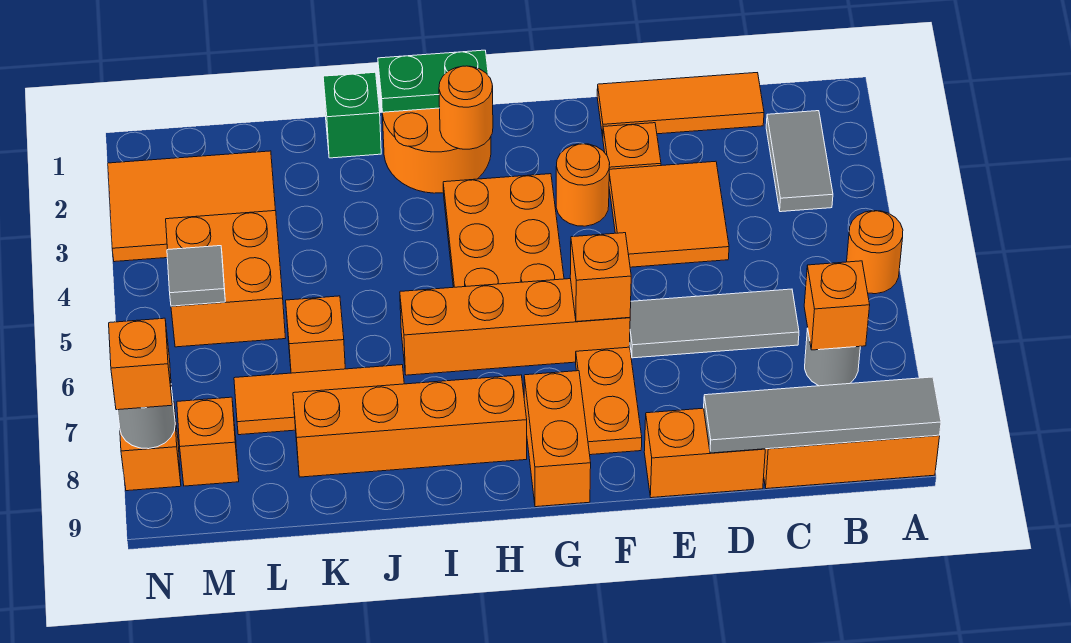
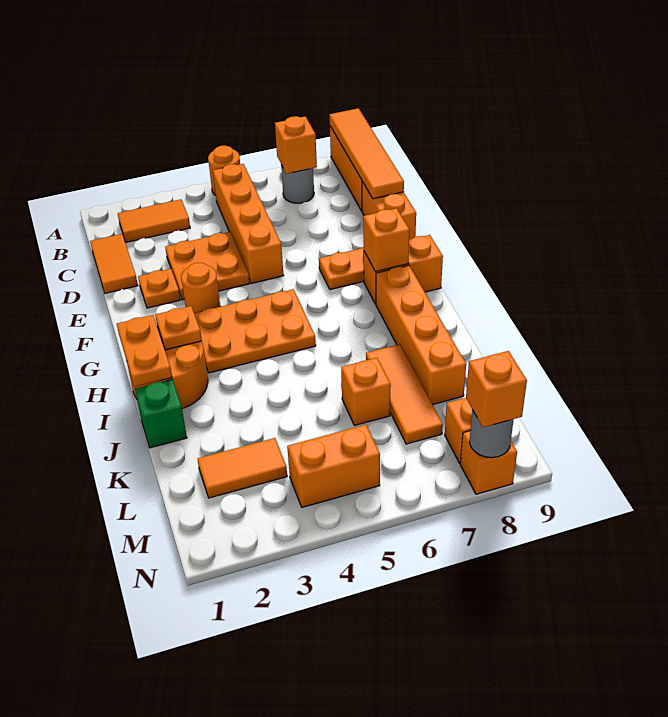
grey tile A9:D9 level 2 -> orange tile A9:D9 level 2
grey tile B2:B3 level 1 -> orange tile B2:B3 level 1
orange tile C1:E1 level 1 -> orange tile C1:D1 level 1
grey tile C6:E6 level 1 -> none
orange tile D3:E4 level 1 -> orange plate D3:E4 level 1
orange brick F6:I6 level 1 -> orange brick B5:E5 level 1
orange brick F6 level 2 -> orange brick G8 level 2
green plate H1:I1 level 2 -> orange plate H1:I1 level 2
orange round brick H2 level 2 -> orange plate H2 level 2
orange tile L2:N3 level 1 -> orange tile L2:L3 level 1
orange brick L4:M5 level 1 -> orange brick M4:M5 level 1
grey tile M5 level 2 -> none

